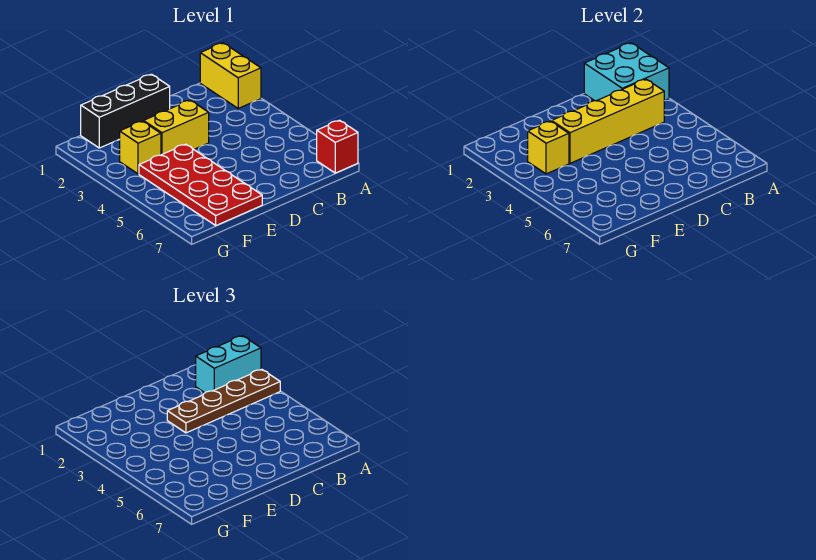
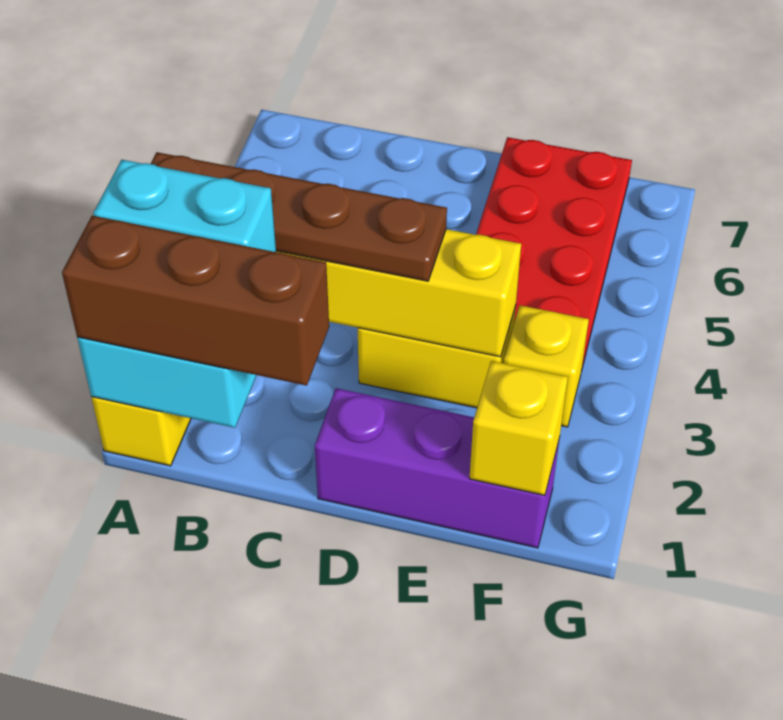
none -> brown brick A1:C1 level 3
red brick A7 level 1 -> none
black brick D1:F1 level 1 -> purple brick D1:F1 level 1
yellow brick F3 level 2 -> yellow brick F1 level 2

